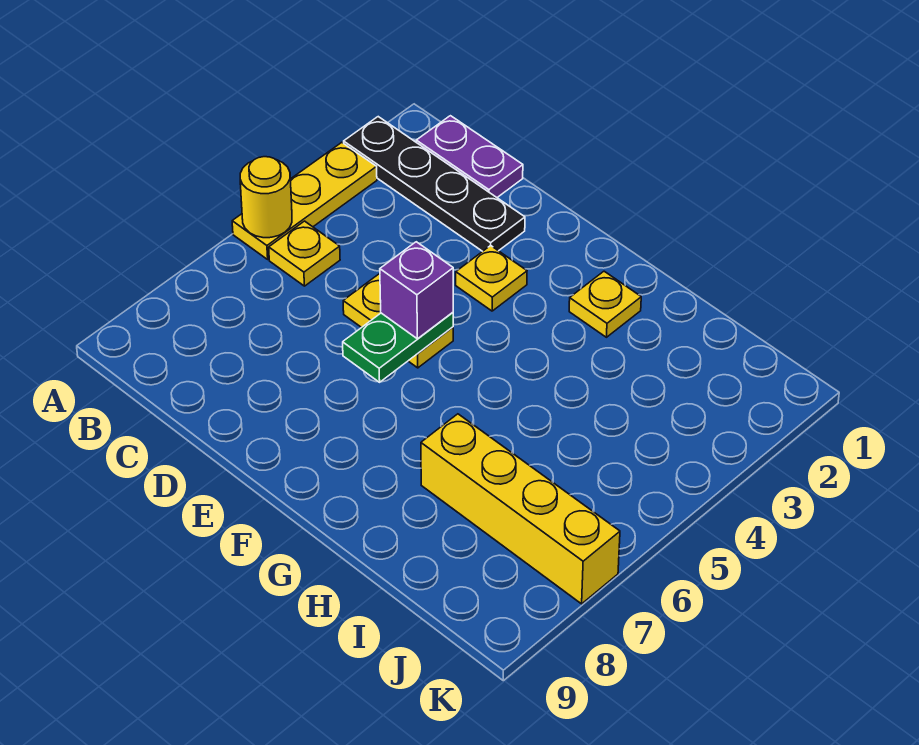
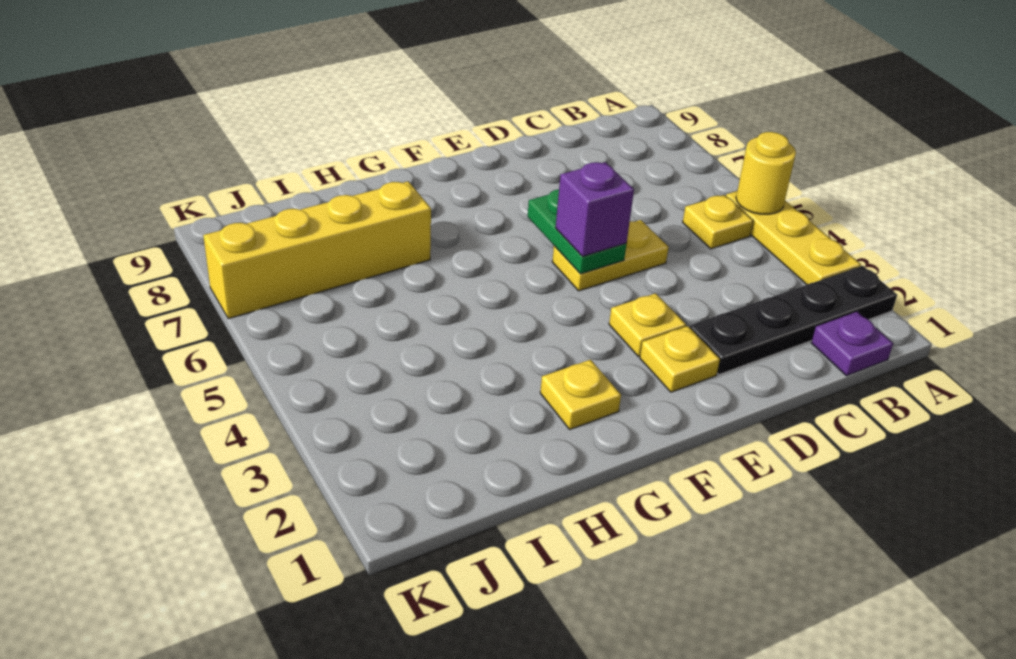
purple plate B1:C1 level 1 -> purple plate B1 level 1
none -> yellow plate E2 level 1

